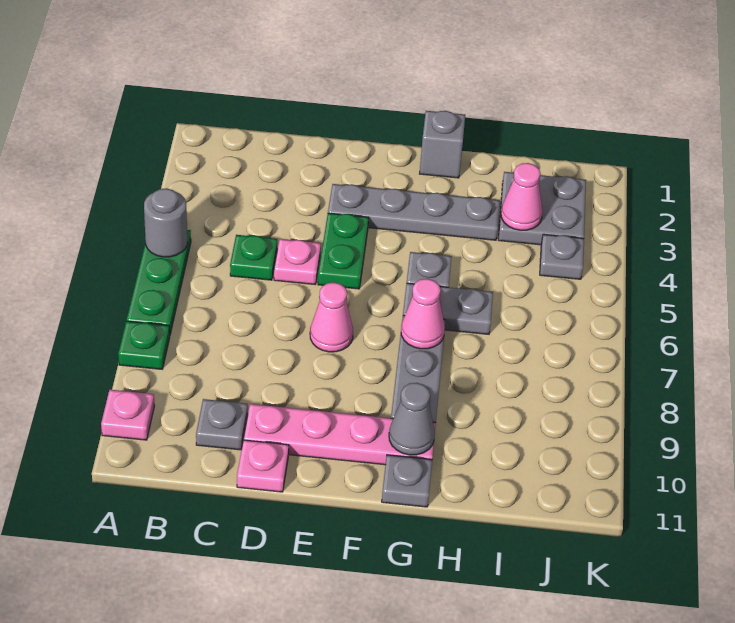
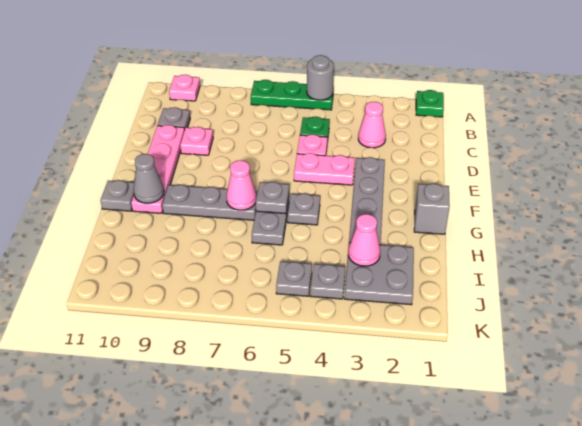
green plate A8 level 1 -> green plate A1 level 1
pink plate D11 level 1 -> pink plate D9 level 1
green plate E4:E5 level 1 -> pink plate E4:E5 level 1
pink cone E7 level 1 -> pink cone C3 level 1
none -> grey plate G6 level 2
none -> grey plate J5 level 1

